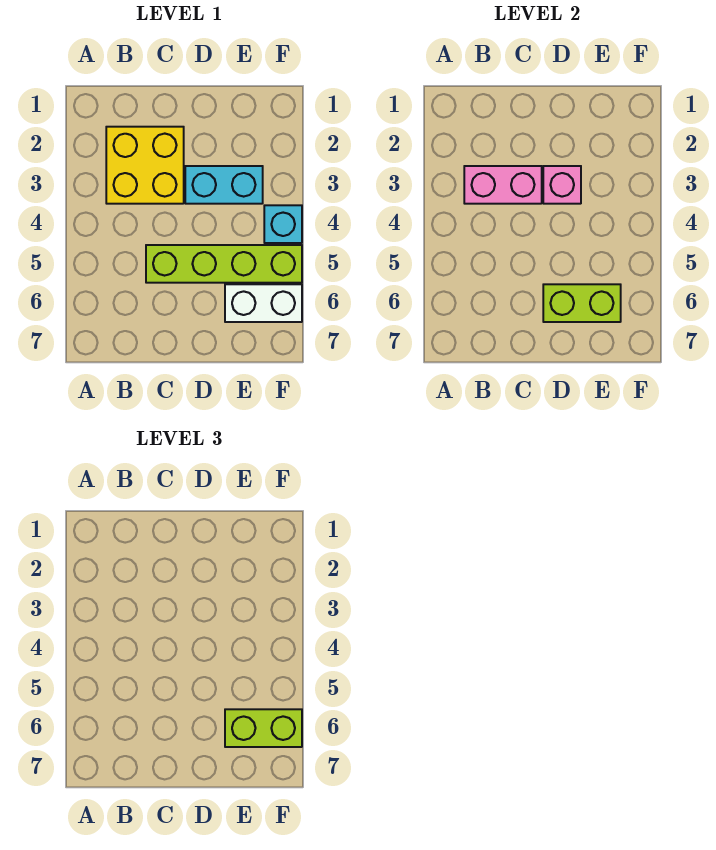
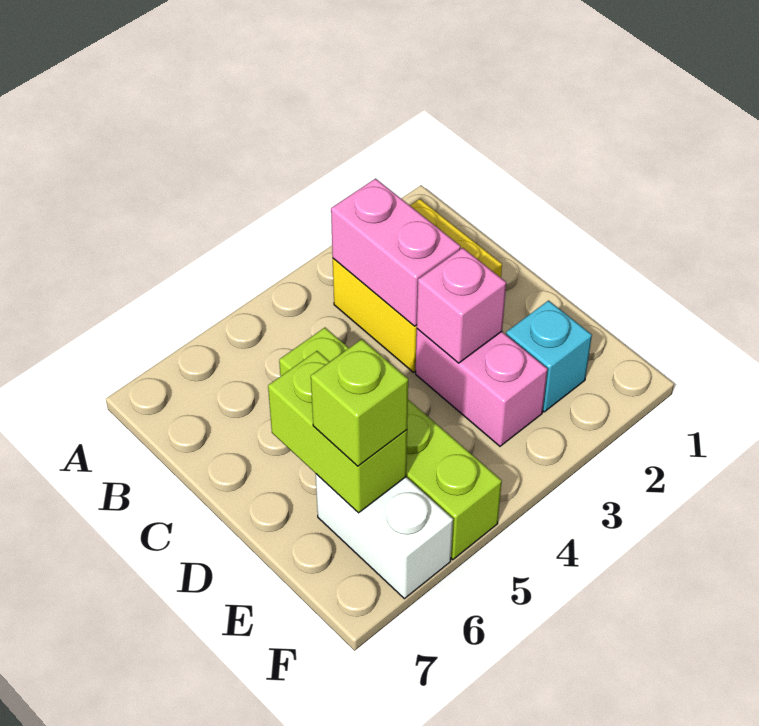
cyan brick D3:E3 level 1 -> pink brick D3:E3 level 1
lime brick E6:F6 level 3 -> lime brick E6 level 3
cyan brick F4 level 1 -> cyan brick E2 level 1

